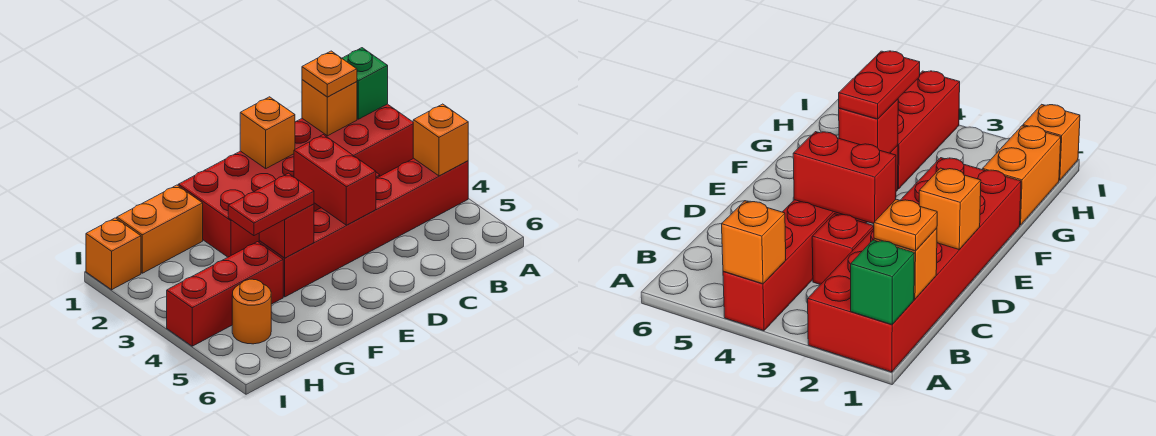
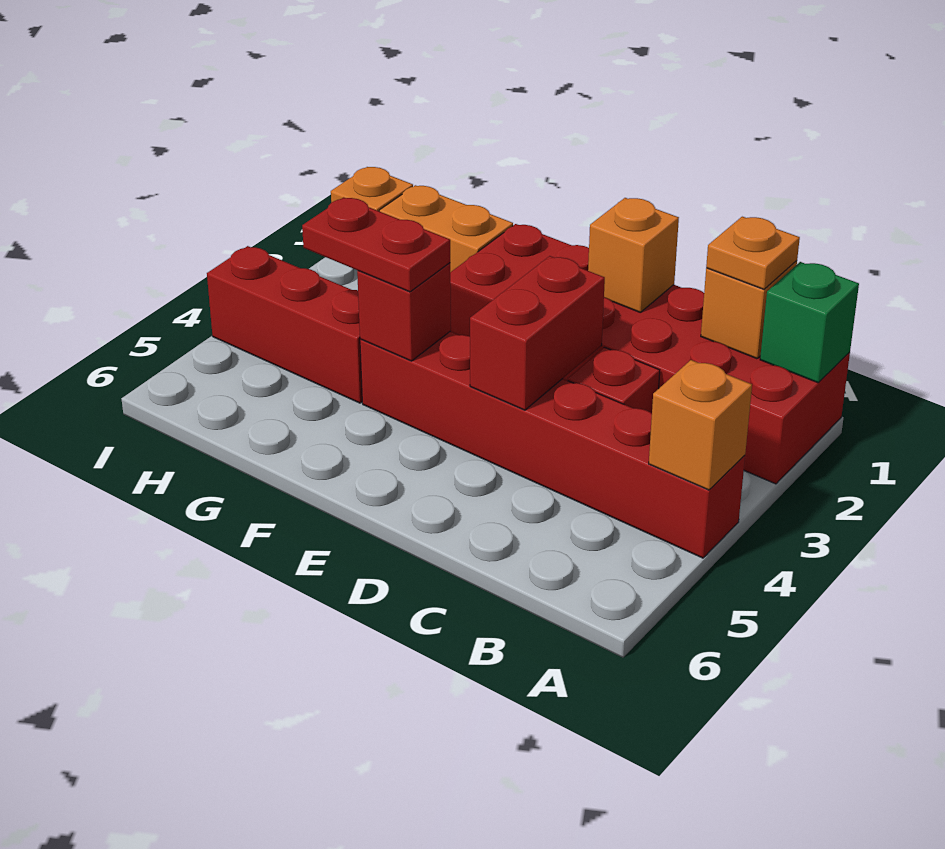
orange round brick H5 level 1 -> none

